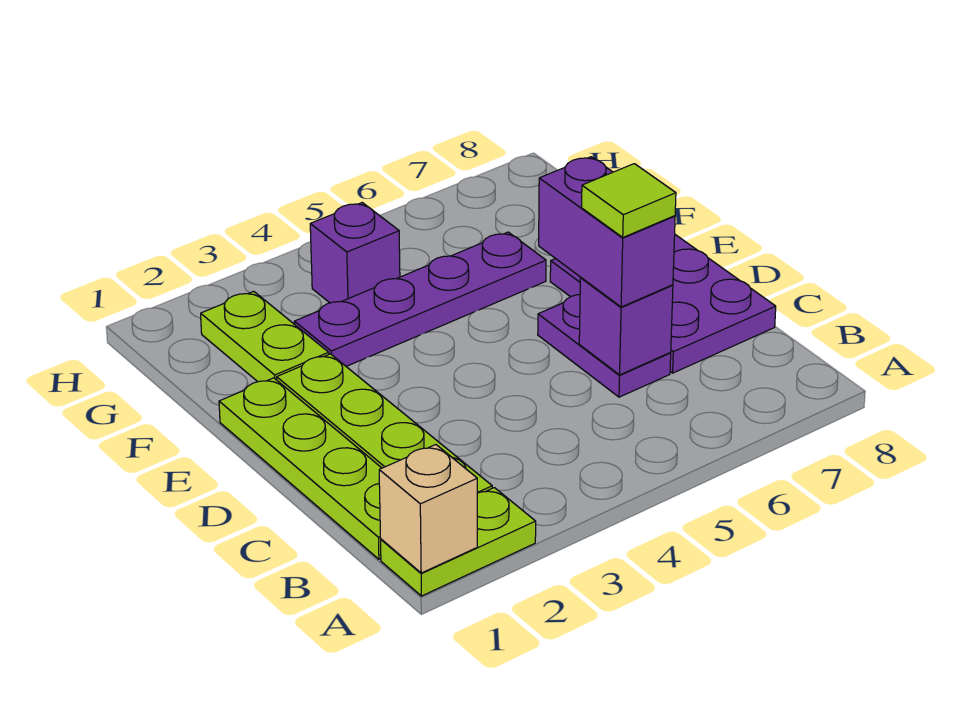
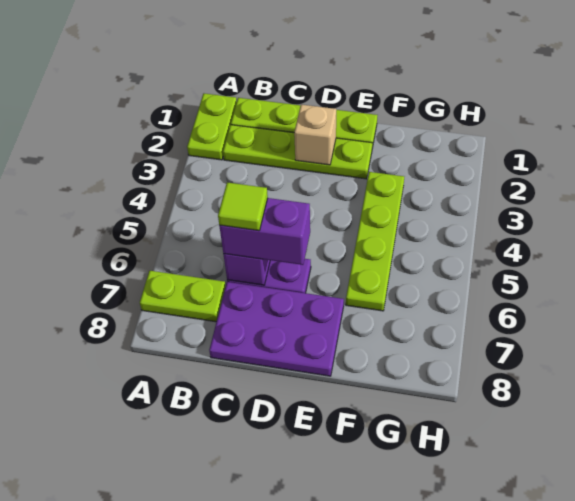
tan brick A1 level 2 -> tan brick D2 level 2
lime plate F2:G2 level 1 -> lime plate A7:B7 level 1
purple plate F3:F6 level 1 -> lime plate F3:F6 level 1
purple brick G4 level 1 -> none

